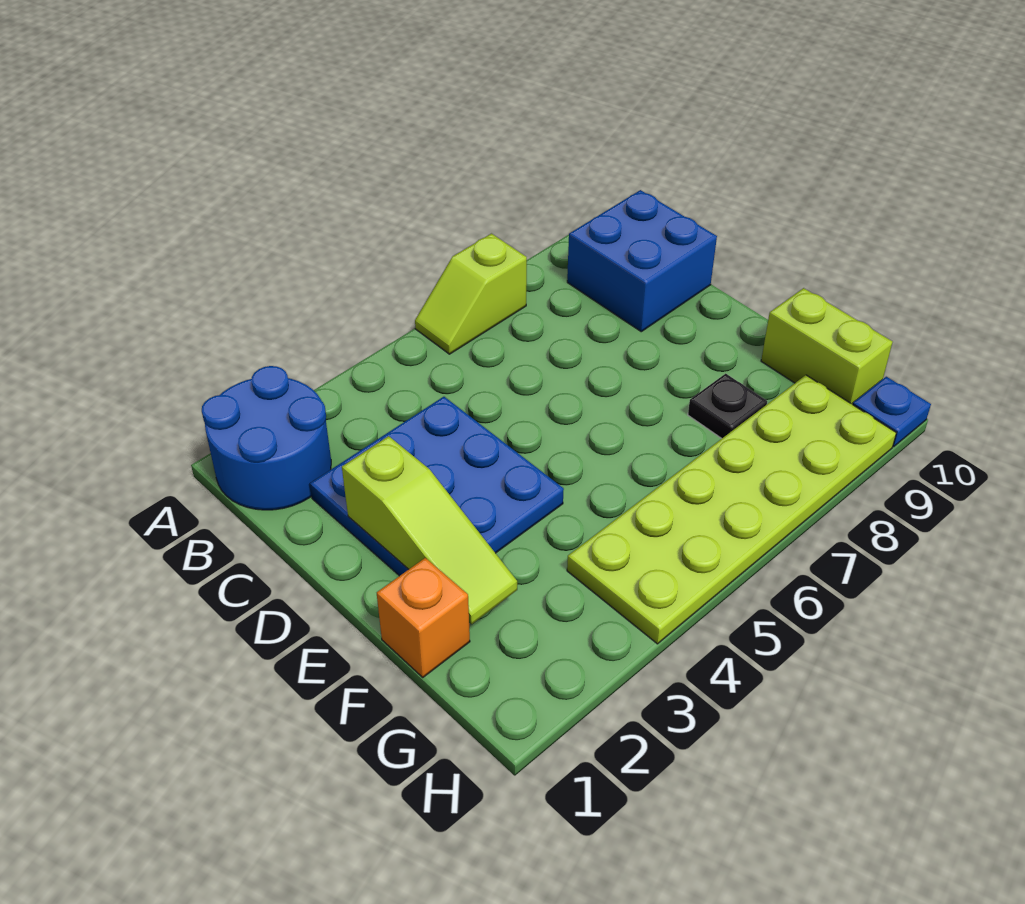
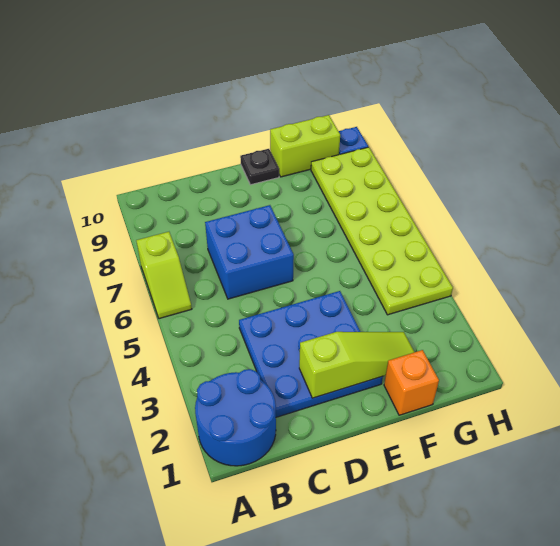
blue brick B9:C10 level 1 -> blue brick C6:D7 level 1
black plate F8 level 1 -> black plate E10 level 1

